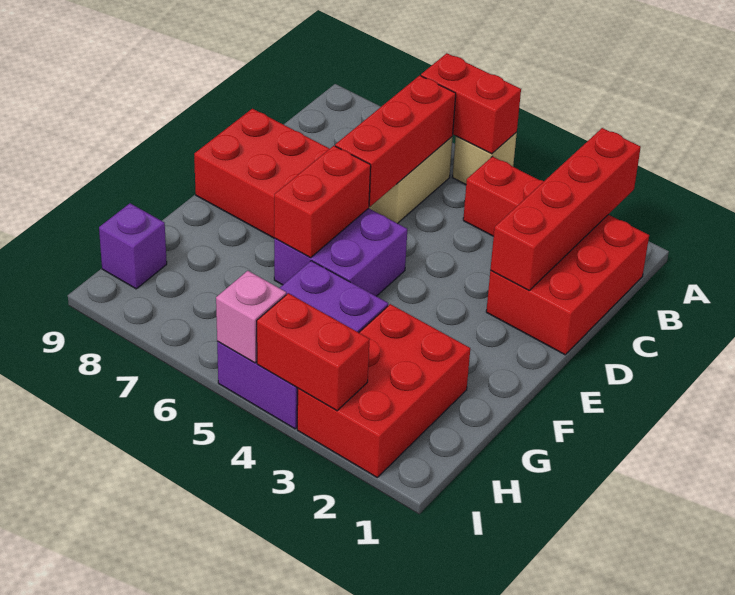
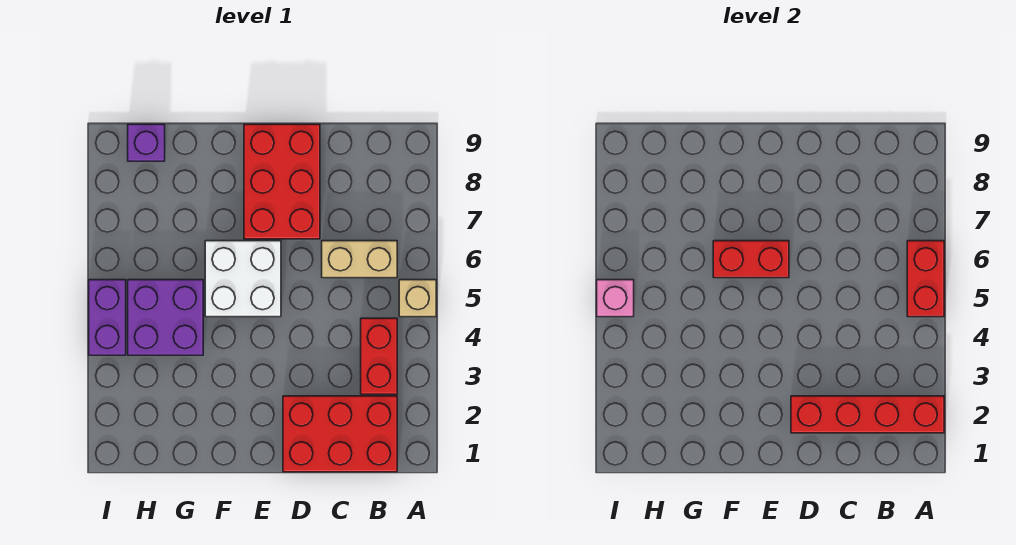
red brick B6:D6 level 2 -> none
purple brick E5:F6 level 1 -> white brick E5:F6 level 1
red brick G2:I3 level 1 -> none
red brick I3:I4 level 2 -> none

